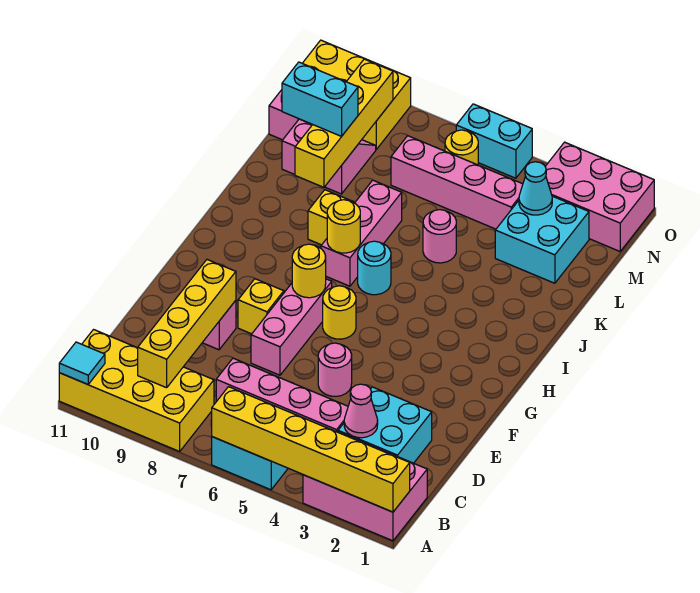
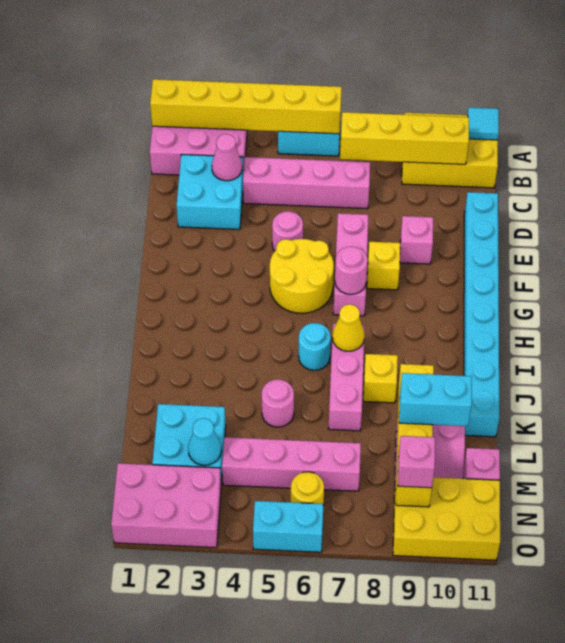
yellow brick A8:B11 level 1 -> yellow brick A9:B11 level 1
yellow brick B9:E9 level 2 -> yellow brick B7:B10 level 2
none -> cyan brick D11:K11 level 1
yellow round brick G6 level 1 -> yellow round brick F5:G6 level 1
yellow round brick G7 level 2 -> pink round brick G7 level 2
yellow round brick I7 level 2 -> yellow cone I7 level 2
none -> pink brick N9 level 3

